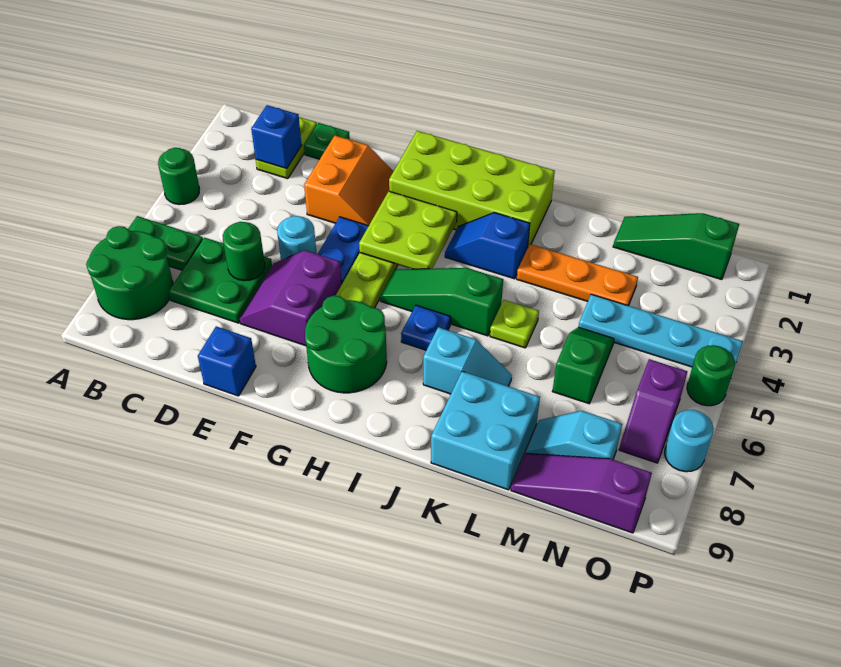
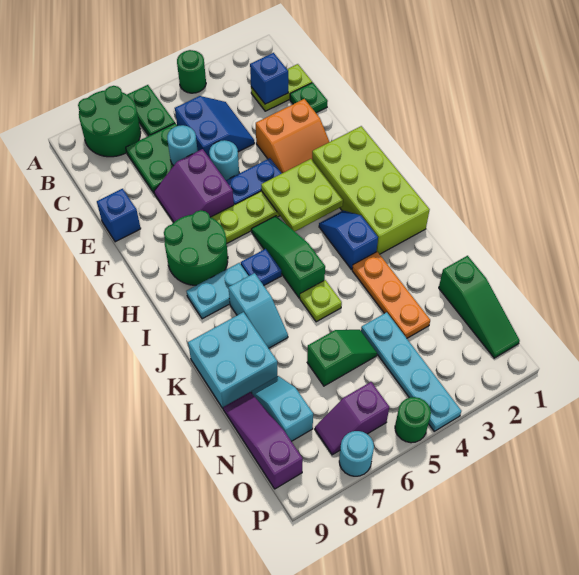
none -> blue slope C4:D5 level 1 top 5
green round brick D6 level 2 -> cyan round brick D6 level 2
purple slope E6:F7 level 1 top F -> purple slope E6:F7 level 1 top 6
none -> cyan plate I7:I8 level 1
green slope M1:O1 level 1 top O -> green slope M1:O1 level 1 top M

